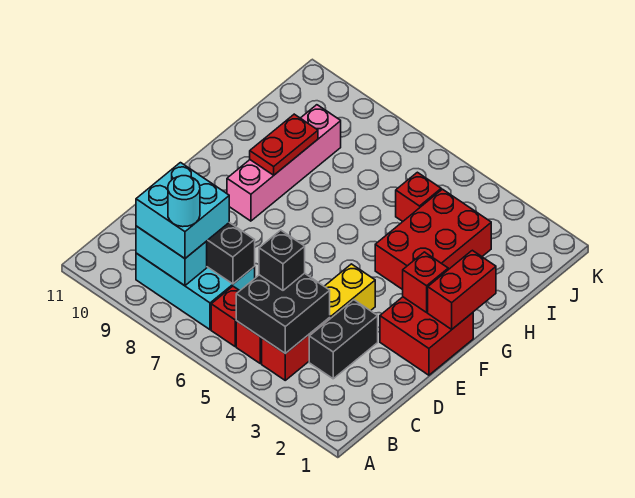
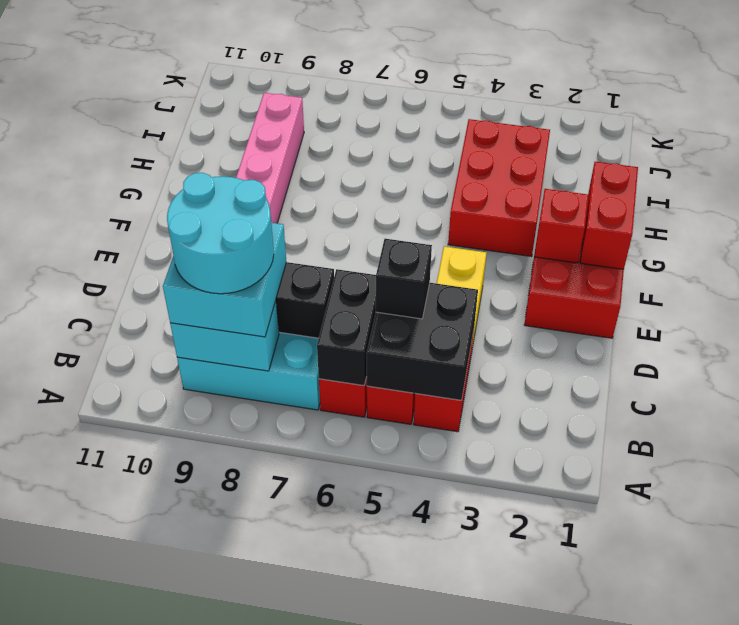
cyan round brick B8 level 4 -> cyan round brick B8:C9 level 4
black brick C3:D3 level 1 -> black brick B6:C6 level 2
red plate G9:H9 level 2 -> none
red brick I5 level 1 -> none

